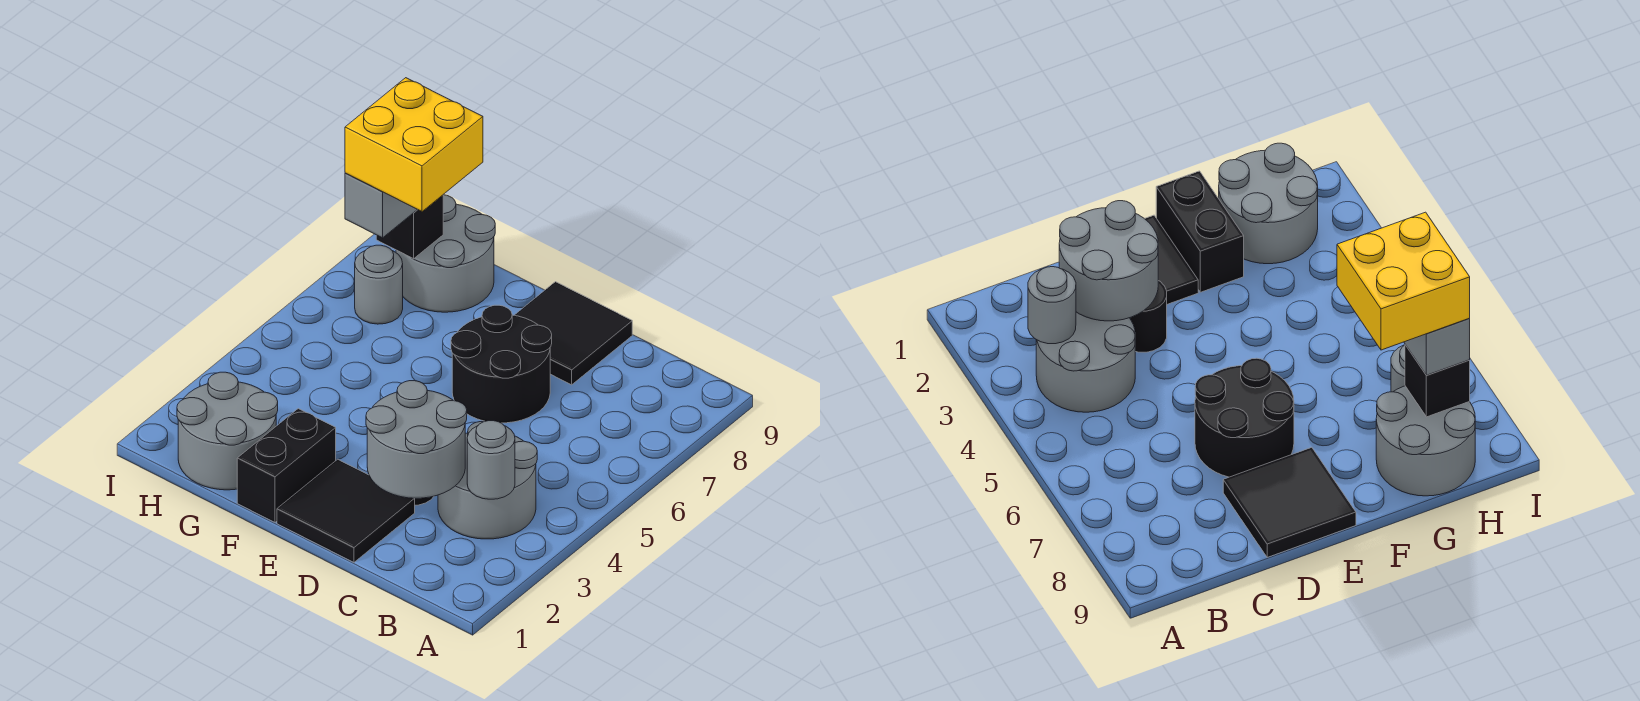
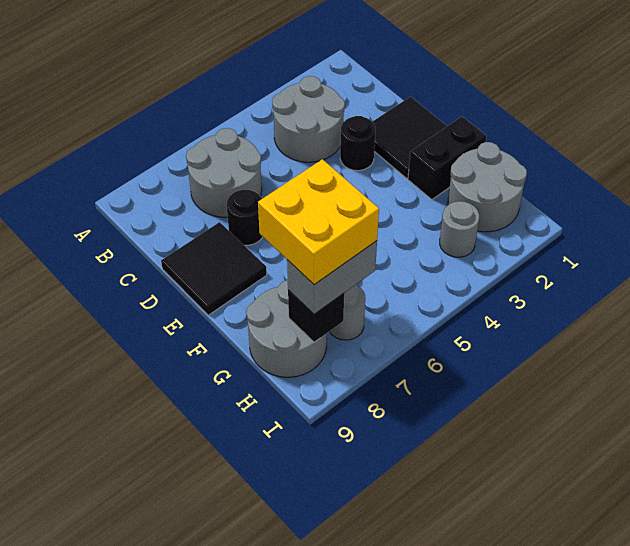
grey round brick B3 level 2 -> grey round brick H3 level 1
grey round brick C2:D3 level 2 -> grey round brick B6:C7 level 1
black round brick D6:E7 level 1 -> black round brick D7 level 1

